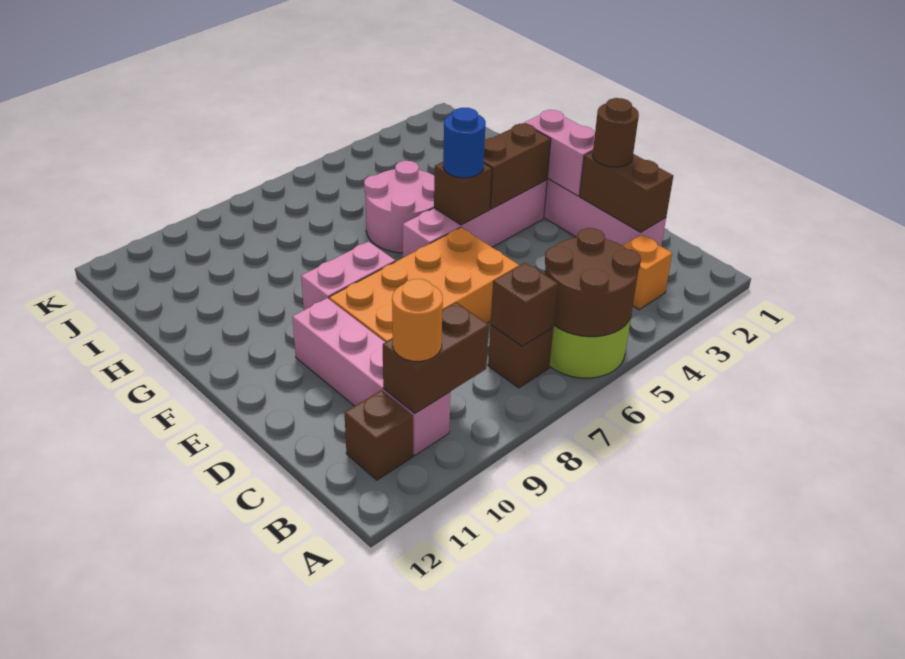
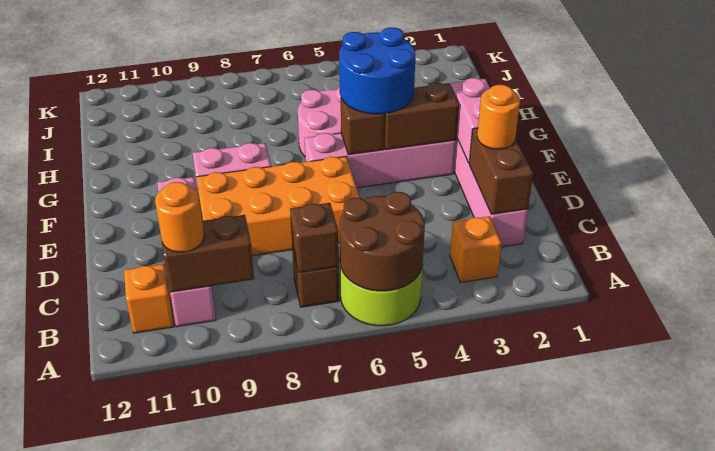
brown brick B11 level 1 -> orange brick B11 level 1
brown round brick D2 level 3 -> orange round brick D2 level 3
blue round brick F5 level 3 -> blue round brick F4:G5 level 3

